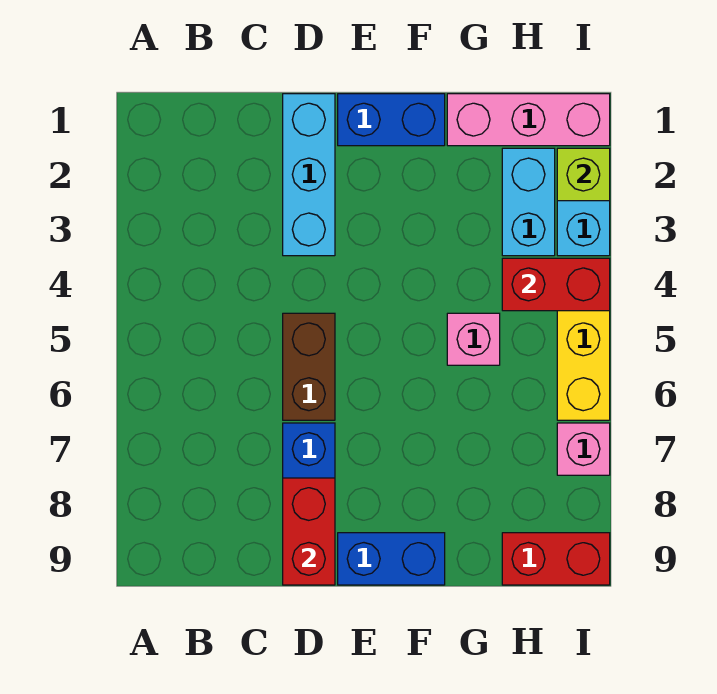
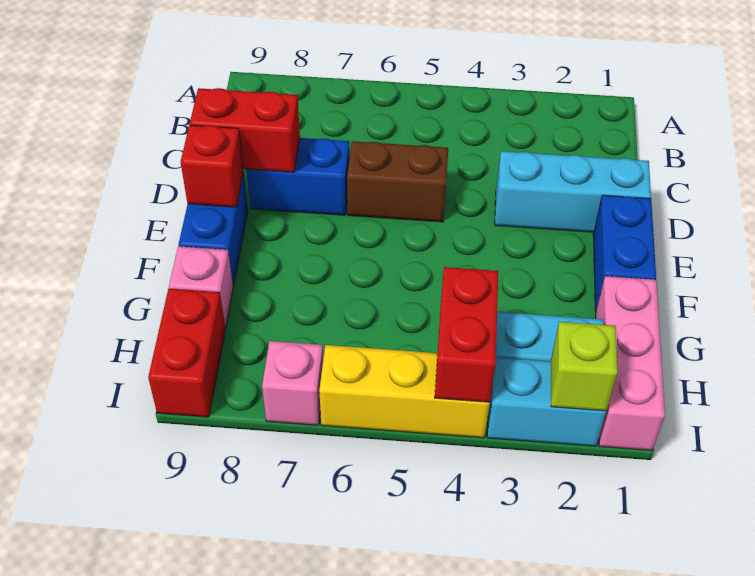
none -> red brick E9 level 2
pink brick G5 level 1 -> pink brick G9 level 1

